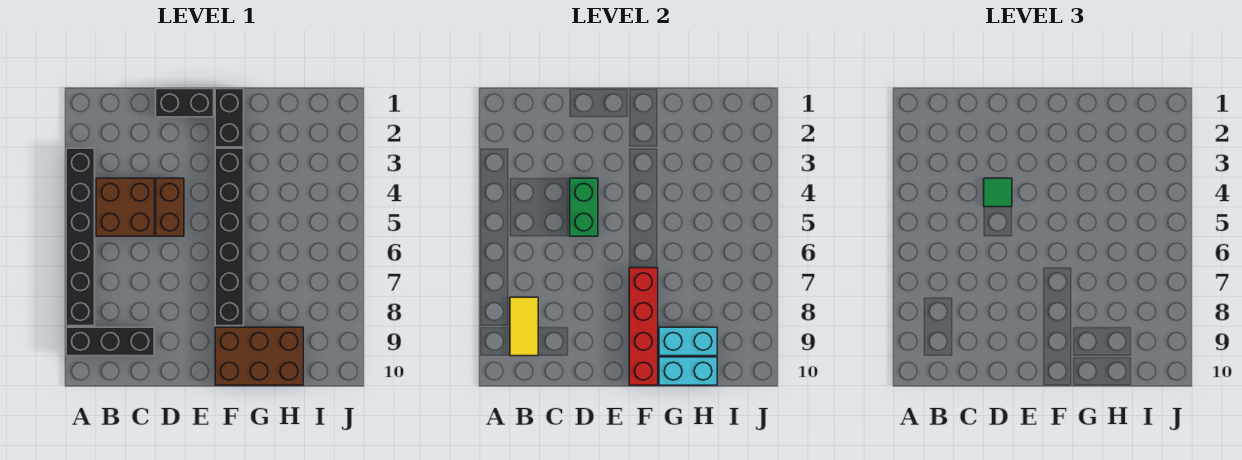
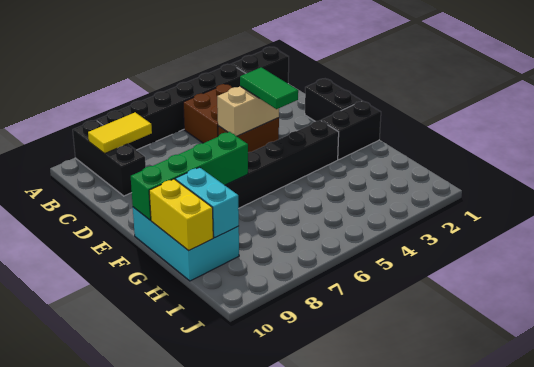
none -> black brick A1:A2 level 1
green brick D4:D5 level 2 -> tan brick D4:D5 level 2
green tile D4 level 3 -> green tile D4:E4 level 3
red brick F7:F10 level 2 -> green brick F7:F10 level 2
brown brick F9:H10 level 1 -> cyan brick F9:H10 level 1
cyan brick G10:H10 level 2 -> yellow brick G10:H10 level 2

